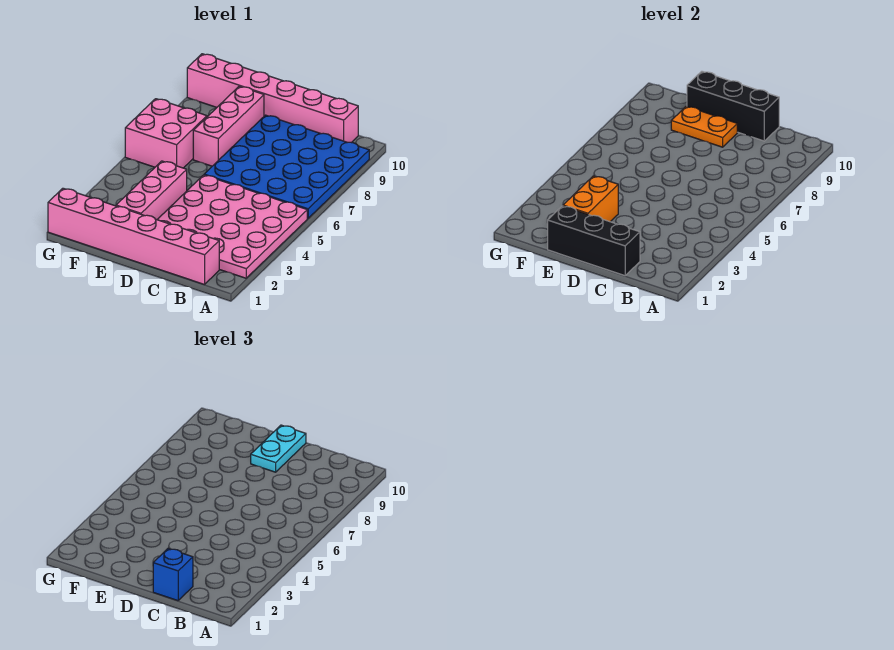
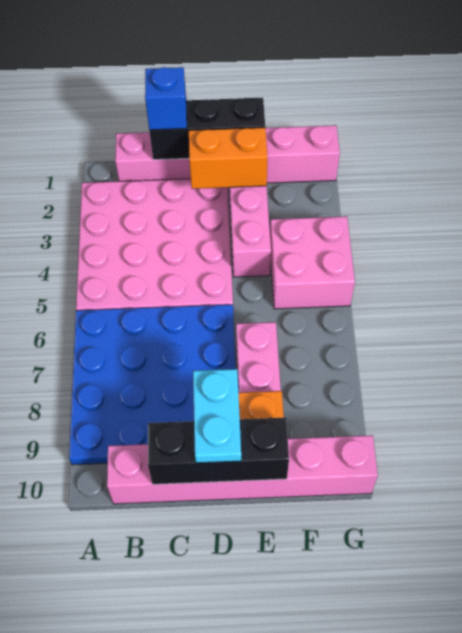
orange brick E2:E3 level 2 -> orange brick D2:E2 level 2
pink brick F6:G7 level 1 -> pink brick F4:G5 level 1

